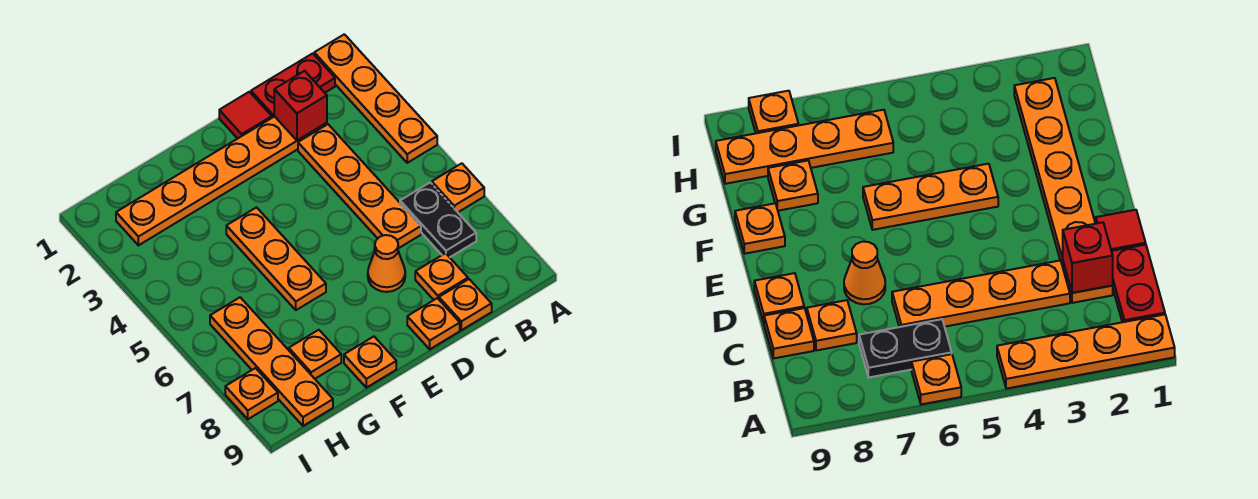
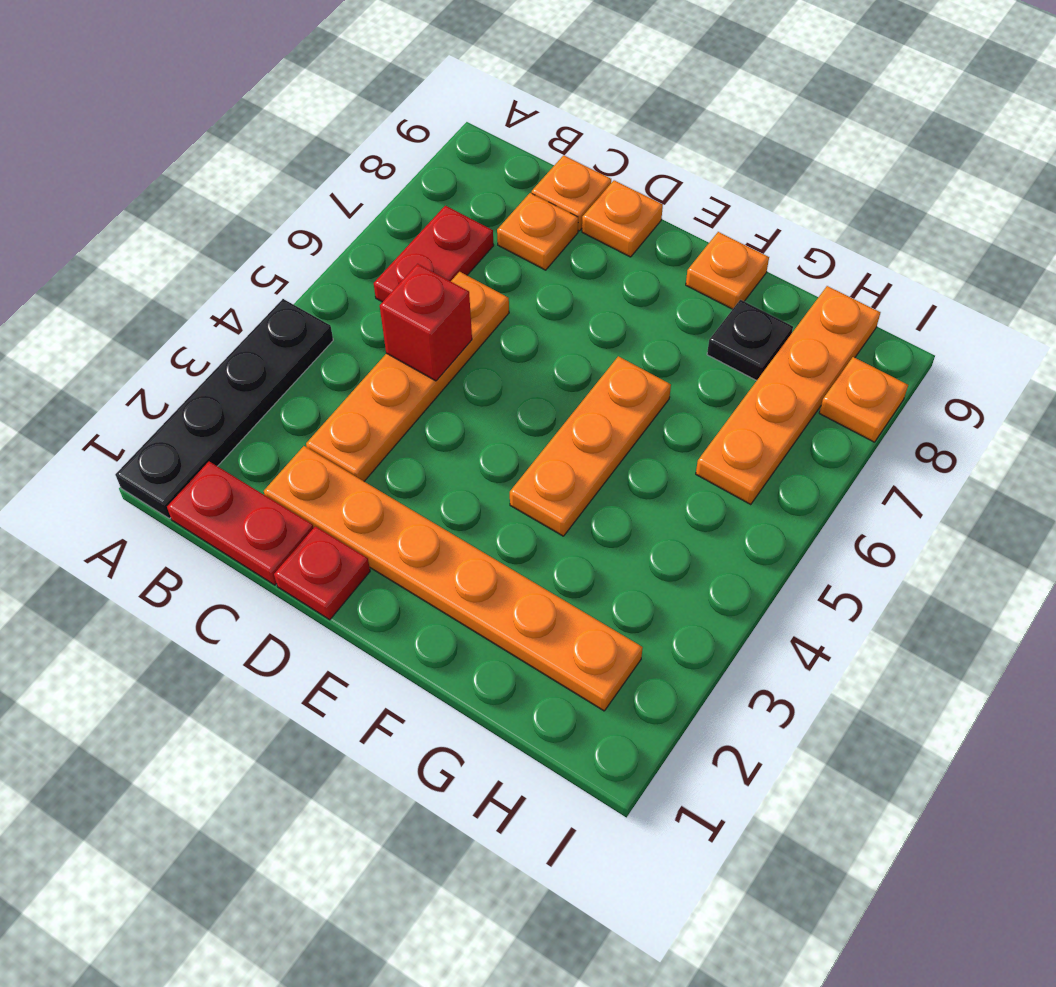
orange plate A1:A4 level 1 -> black plate A1:A4 level 1
orange plate A6 level 1 -> none
black plate B6:B7 level 1 -> red plate B6:B7 level 1
red brick C2 level 2 -> red brick C5 level 2
red tile D1 level 1 -> red plate D1 level 1
orange cone D7 level 1 -> none
orange plate G8 level 1 -> black plate G8 level 1

